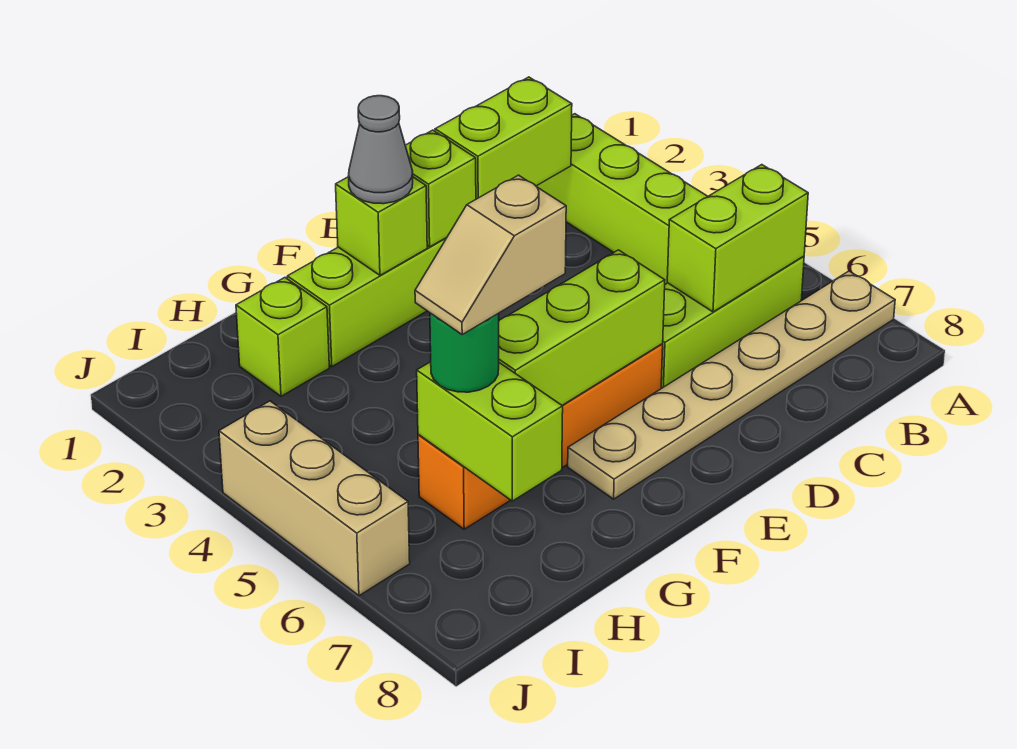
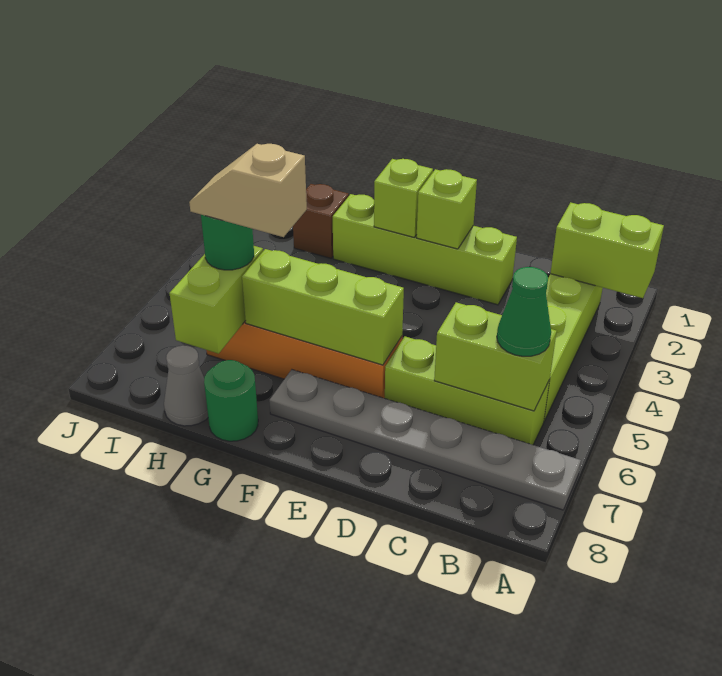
tan plate A7:F7 level 1 -> grey plate A7:F7 level 1
none -> green cone B6 level 3
lime brick C2:D2 level 2 -> lime brick A2:B2 level 2
grey cone F2 level 3 -> grey cone H8 level 1
none -> green round brick G8 level 1
lime brick H2 level 1 -> brown brick H2 level 1
tan brick J4:J6 level 1 -> none

